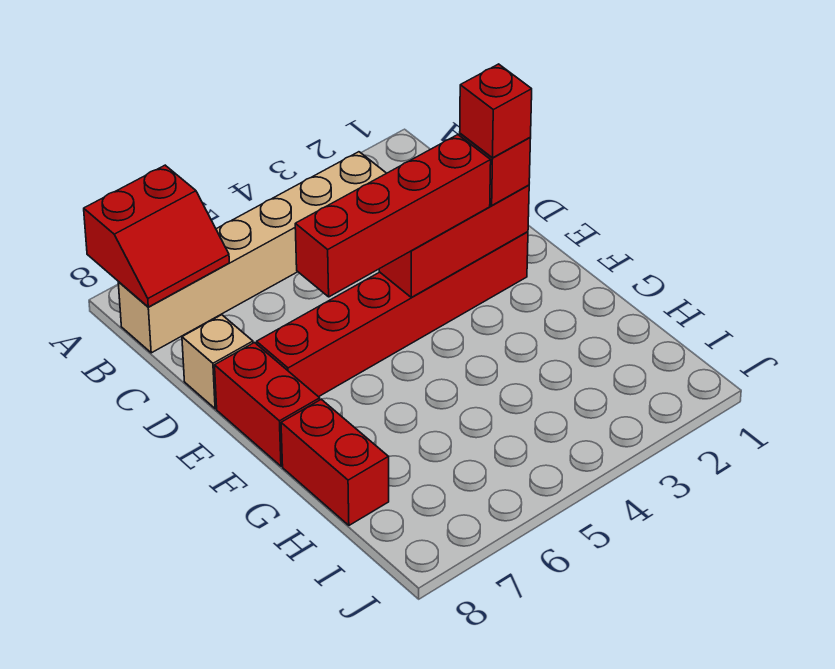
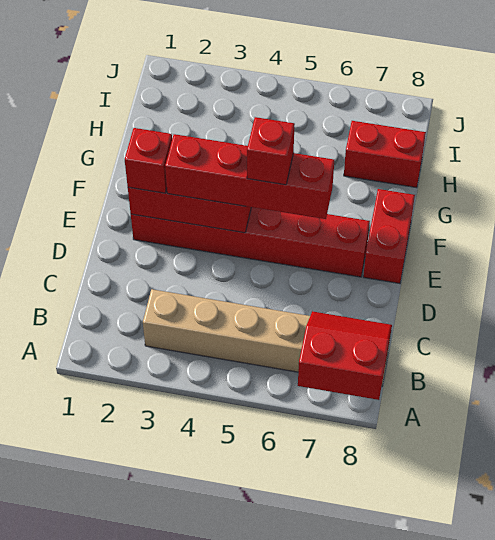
tan brick D8 level 1 -> none
red brick E2 level 4 -> red brick E5 level 4
red brick G8:H8 level 1 -> red brick H7:H8 level 1

